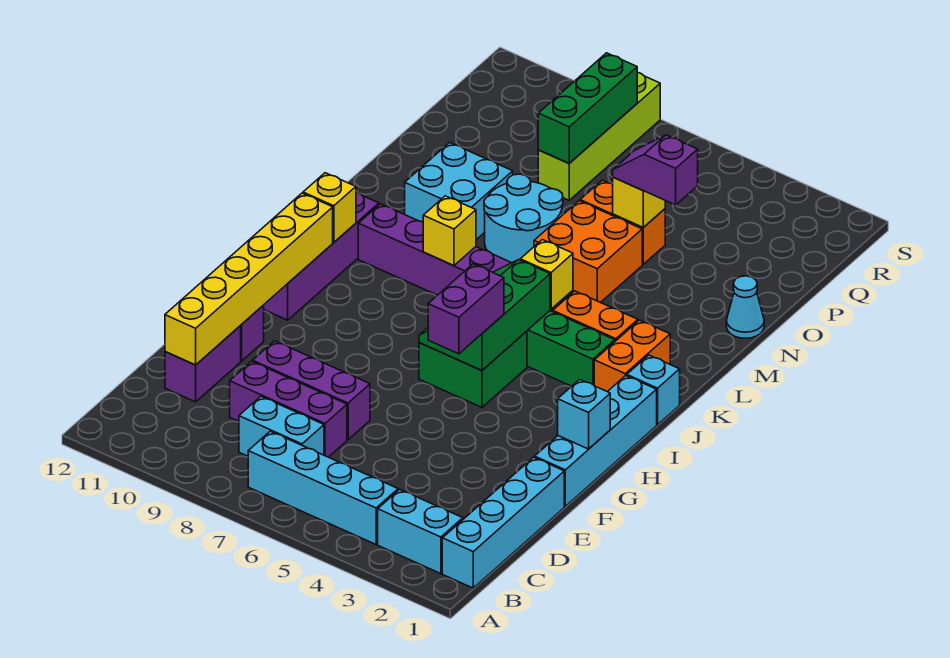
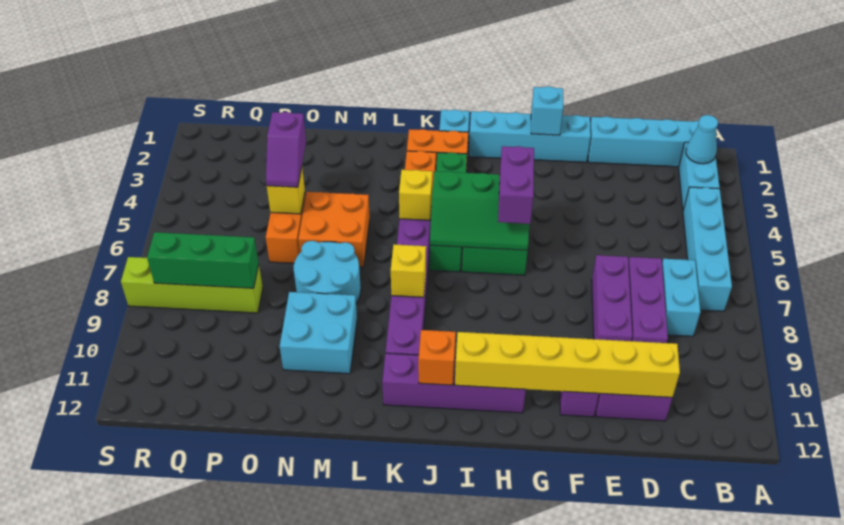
purple brick G5:H5 level 3 -> purple brick H5:H6 level 3
yellow brick J11 level 2 -> orange brick J11 level 2
cyan cone N1 level 1 -> cyan cone B2 level 2

